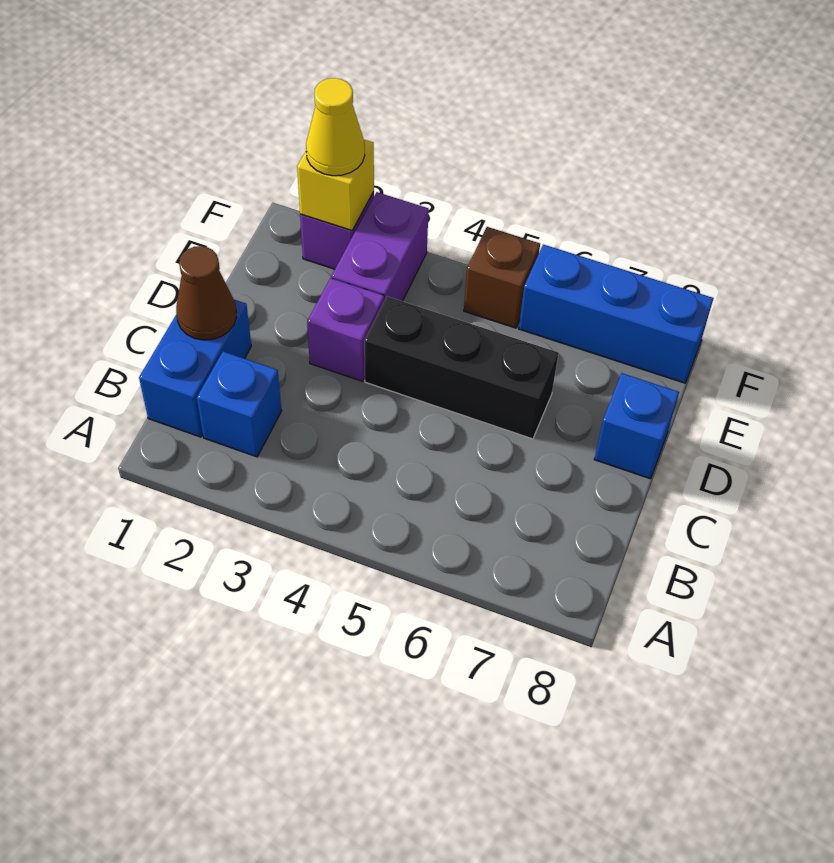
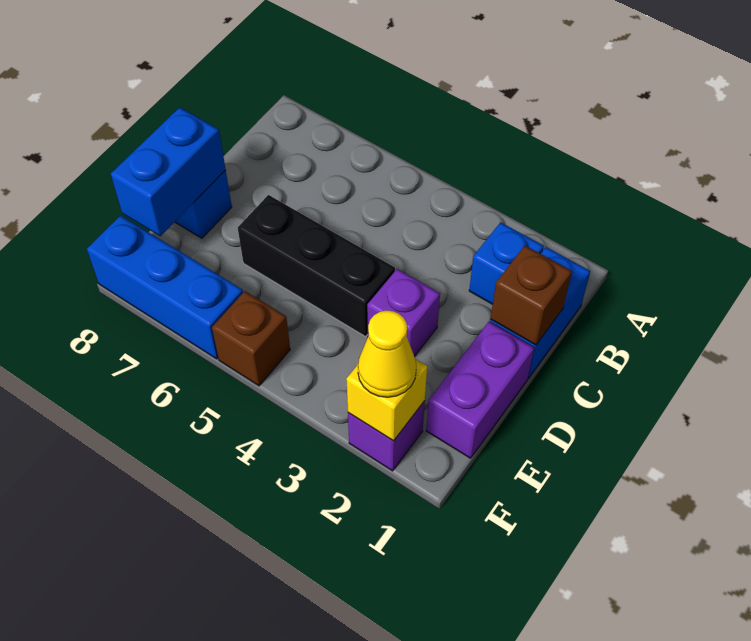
brown cone C1 level 2 -> brown brick C1 level 2
none -> blue brick D8:E8 level 2
purple brick E3:F3 level 1 -> purple brick D1:E1 level 1

